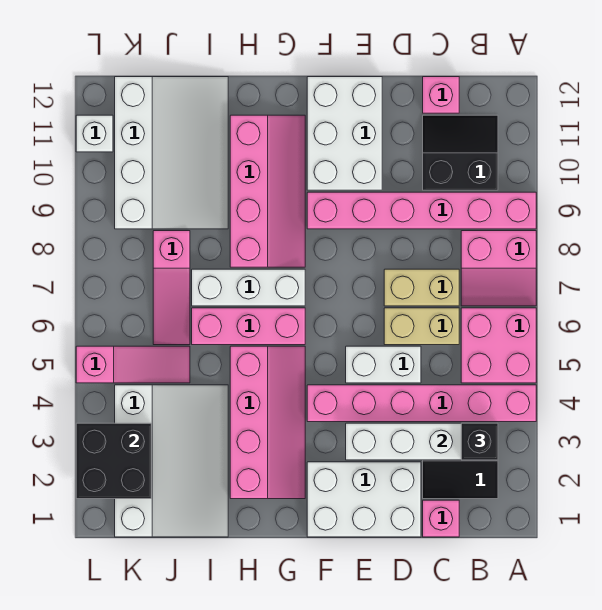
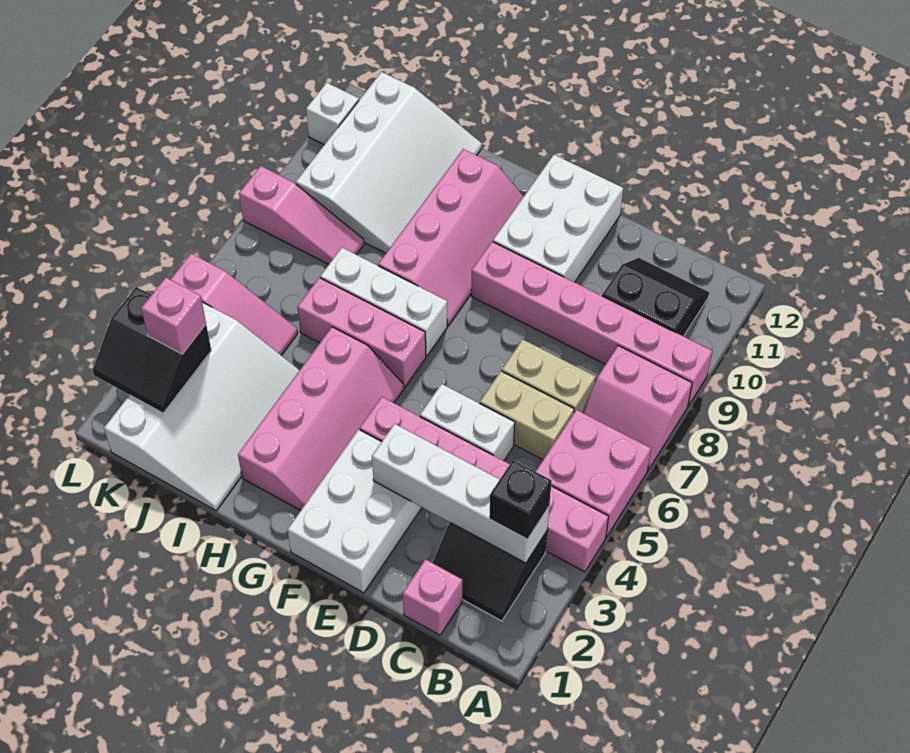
pink brick C12 level 1 -> pink brick K3 level 3
white brick D1:F2 level 1 -> white brick E1:F3 level 1
pink slope J6:J8 level 1 top 8 -> pink slope J8:L8 level 1 top L
black brick K2:L3 level 2 -> black slope K2:L3 level 2 top 3

